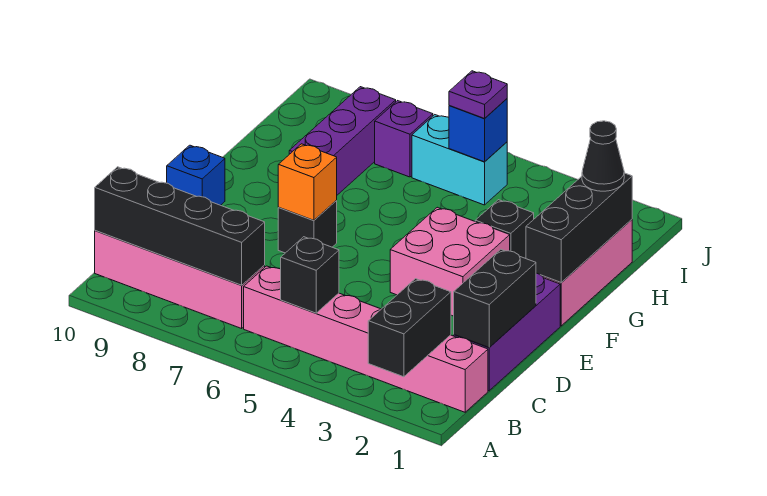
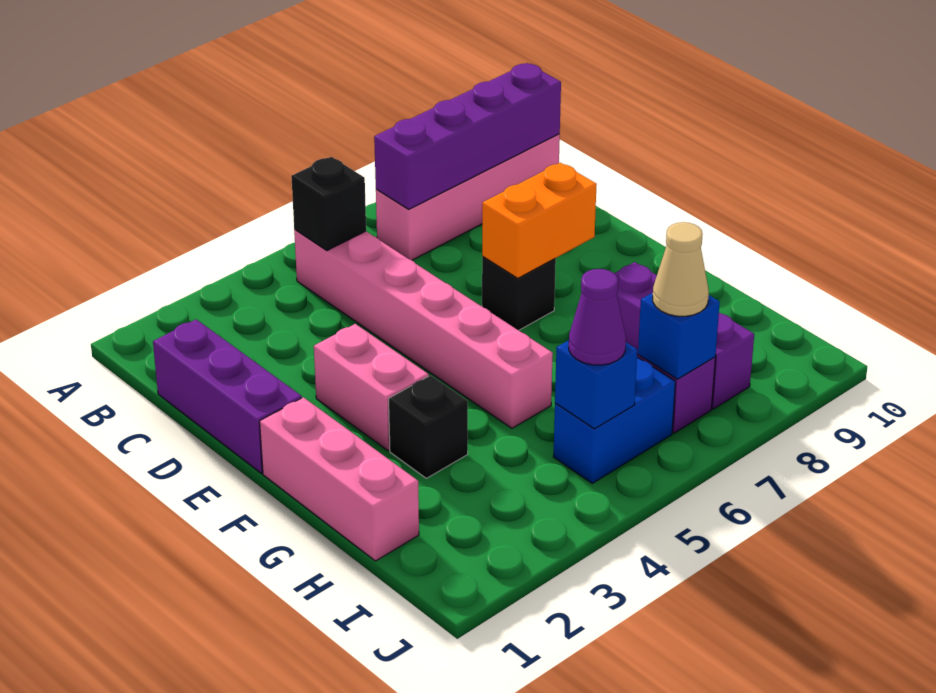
black brick A2:B2 level 2 -> none
pink brick B1:B6 level 1 -> pink brick B5:G5 level 1
black brick B7:B10 level 2 -> purple brick B7:B10 level 2
black brick C1:D1 level 2 -> none
pink brick E3:F4 level 1 -> pink brick E3:F3 level 1
orange brick E7 level 2 -> orange brick E7:E8 level 2
blue brick E10 level 1 -> blue brick I7 level 2
black brick F1:H1 level 2 -> none
black cone H1 level 3 -> none
cyan brick I5:I6 level 1 -> blue brick I5:I6 level 1
purple plate I5 level 3 -> purple cone I5 level 3
none -> tan cone I7 level 3

